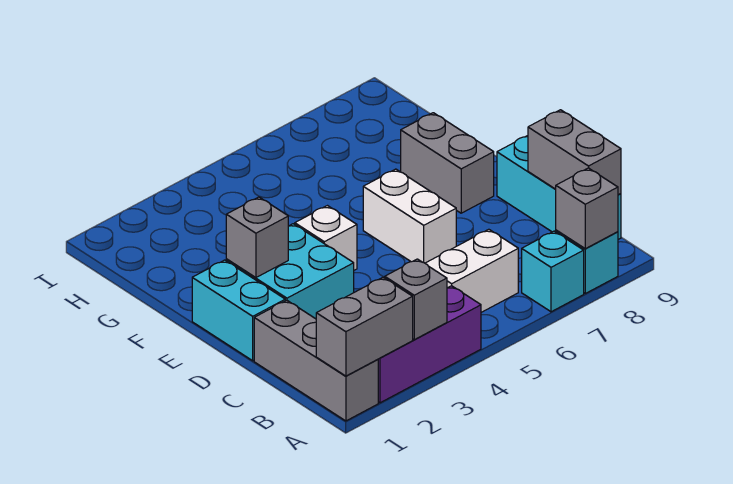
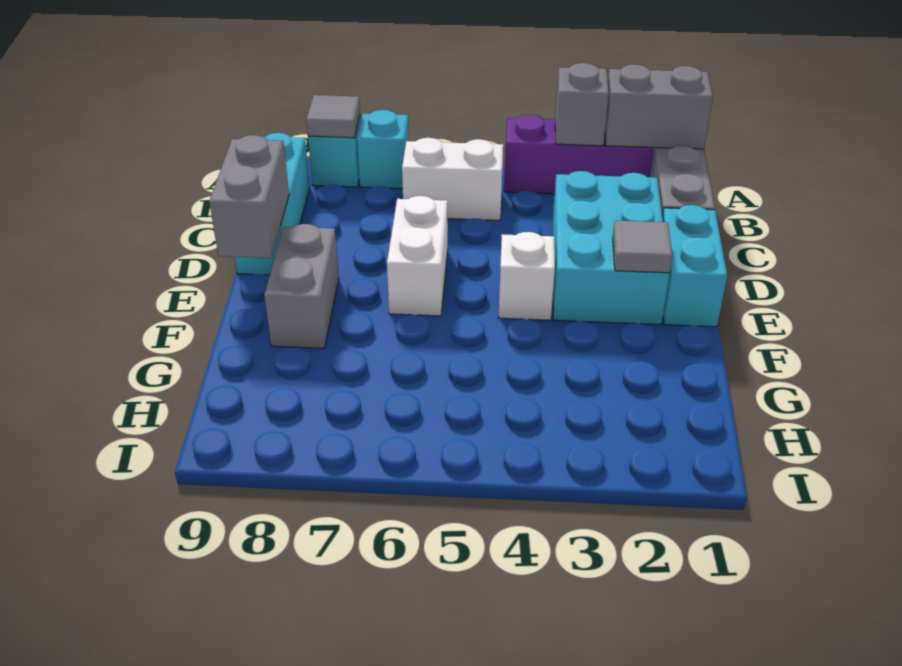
grey brick A8 level 2 -> grey tile A8 level 2
grey brick B9:C9 level 2 -> grey brick D9:E9 level 2
cyan brick D2:E3 level 1 -> cyan brick C2:E3 level 1
grey brick E2 level 2 -> grey tile E2 level 2

